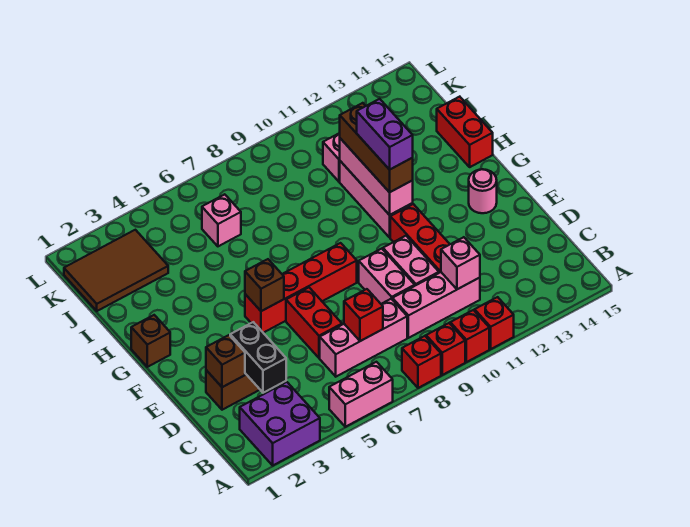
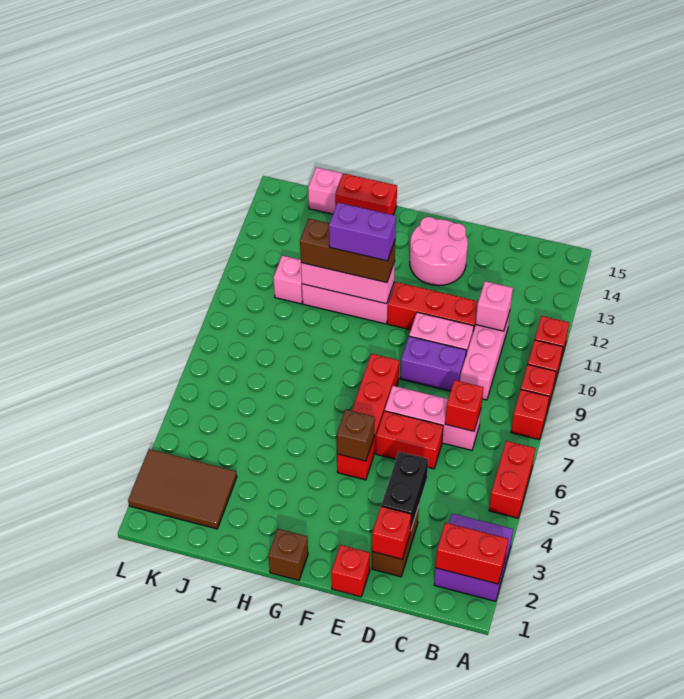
none -> red brick A2:B2 level 2
pink brick A5:A6 level 1 -> red brick A5:A6 level 1
black brick C3:D3 level 2 -> black brick D3:D4 level 2
pink brick C6:C8 level 1 -> pink brick C7:E7 level 1
brown brick D2 level 2 -> red brick D2 level 2
pink brick D9:E9 level 1 -> purple brick D9:E9 level 1
none -> red brick E1 level 1
pink round brick F14 level 1 -> pink round brick E13:F14 level 1
brown tile J1:K3 level 1 -> brown tile J2:L3 level 1
pink brick J6 level 1 -> pink brick J15 level 1

